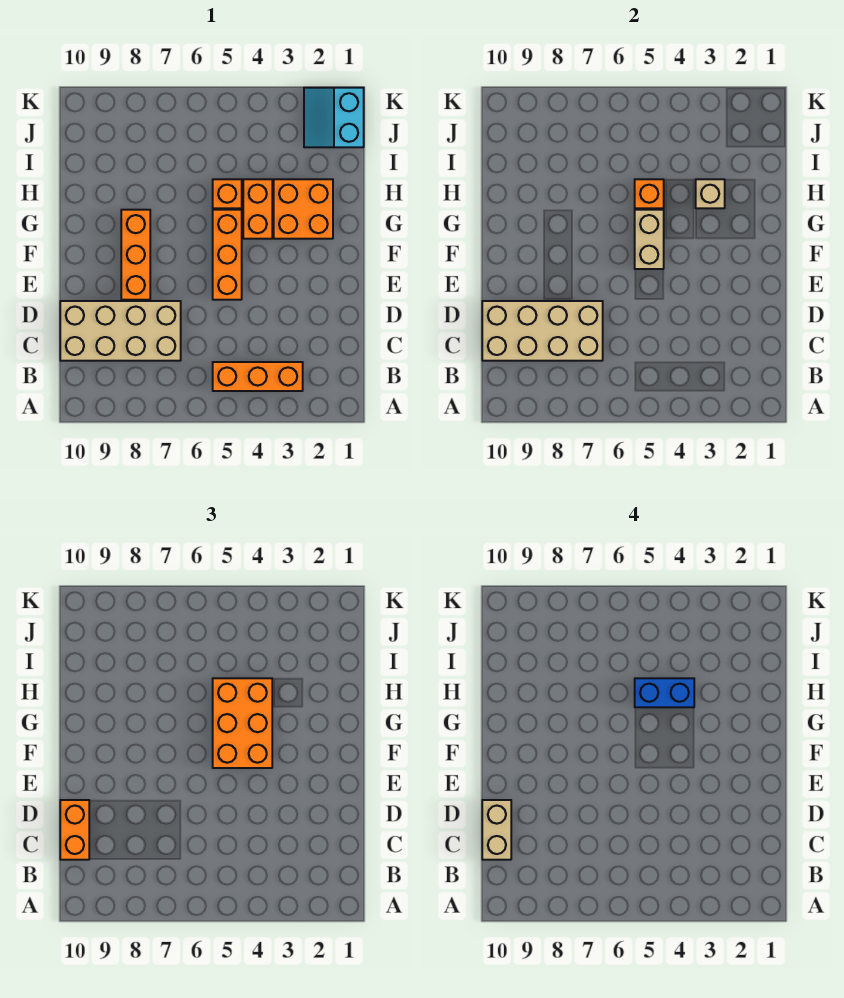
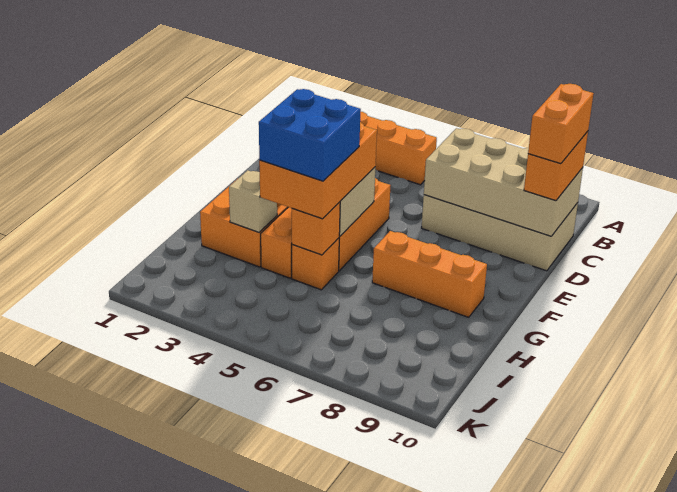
tan brick C10:D10 level 4 -> orange brick C10:D10 level 4
orange brick E8:G8 level 1 -> orange brick G7:G9 level 1
blue brick H4:H5 level 4 -> blue brick G4:H5 level 4
cyan slope J1:K2 level 1 top 1 -> none

